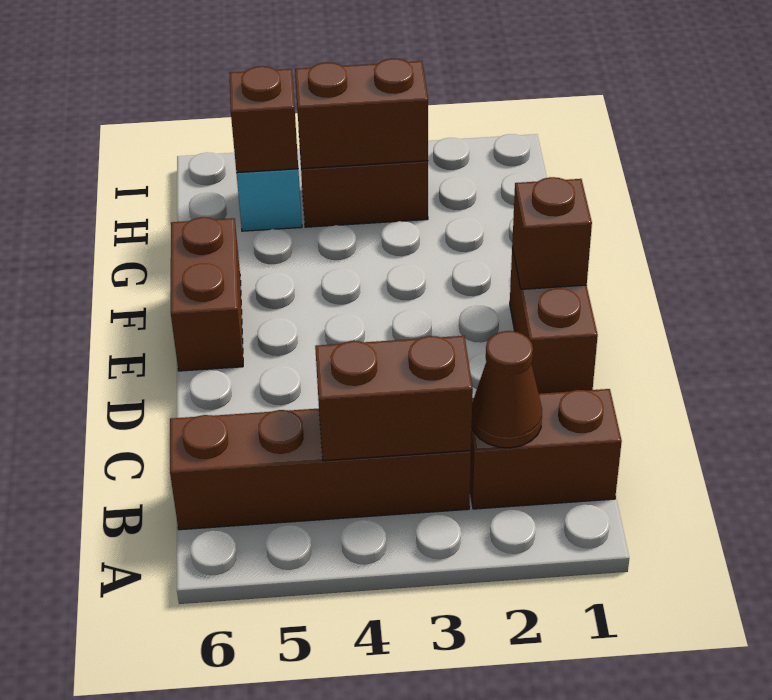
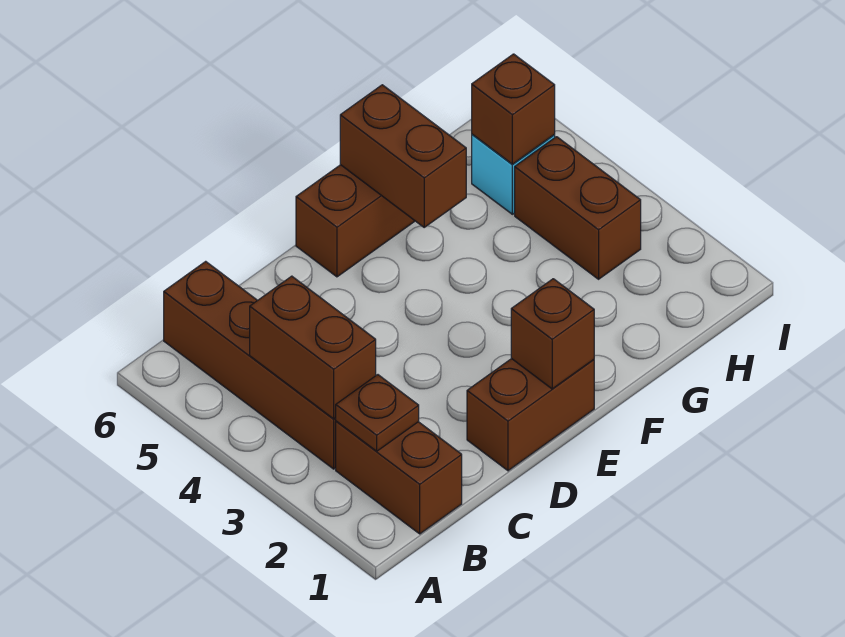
brown cone B2 level 2 -> brown plate B2 level 2
brown brick H3:H4 level 2 -> brown brick F5:F6 level 2

